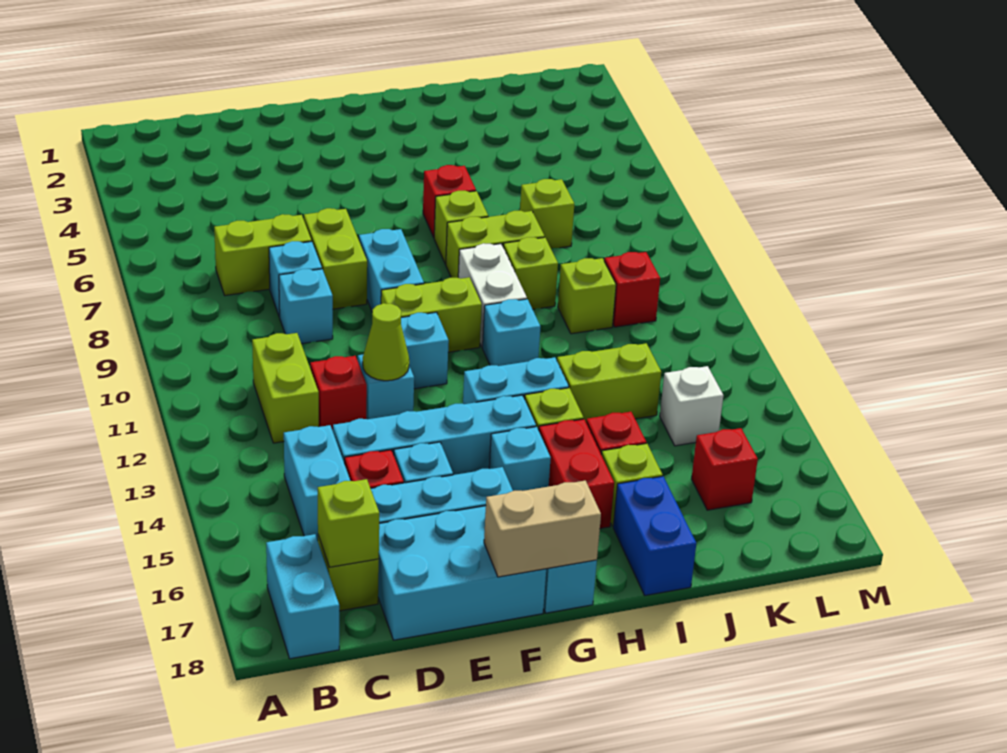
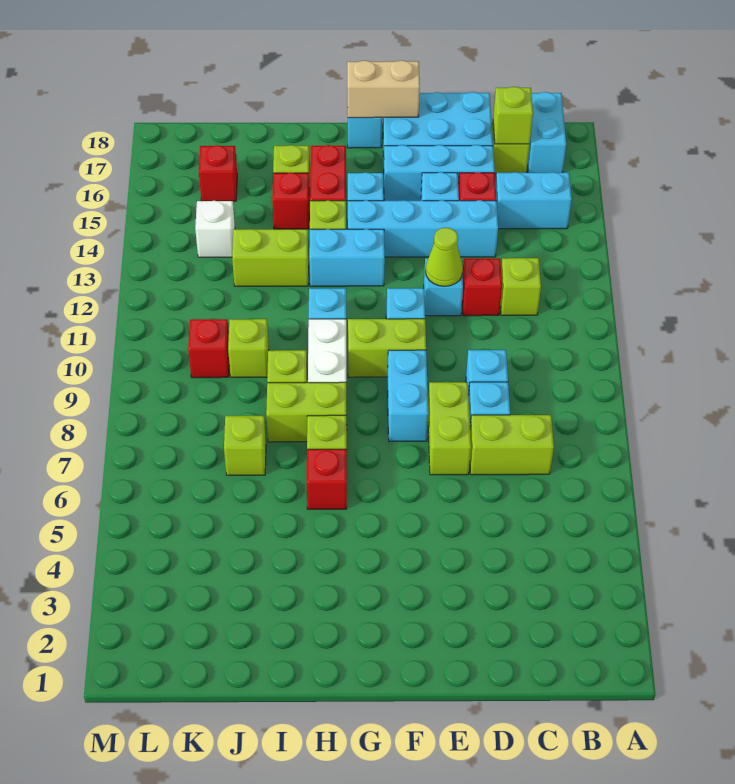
lime brick C11:C12 level 1 -> lime brick C12 level 1
cyan brick C14:C15 level 1 -> cyan brick B15:C15 level 1
blue brick I17:I18 level 1 -> none

